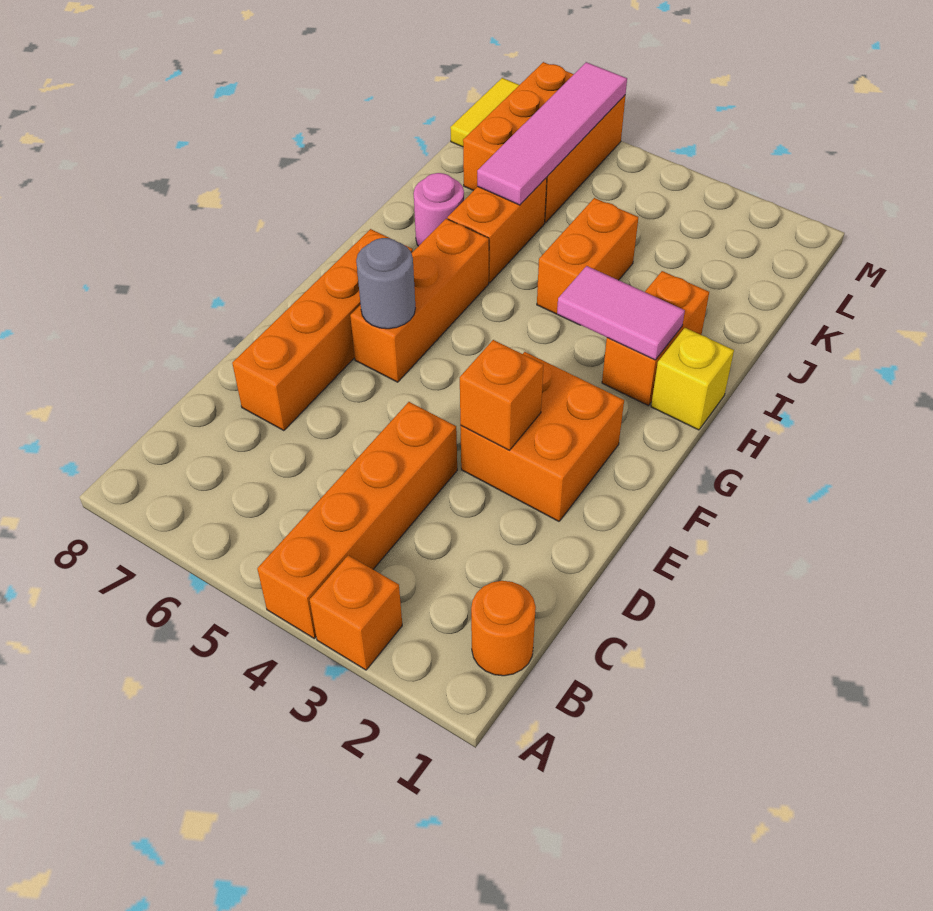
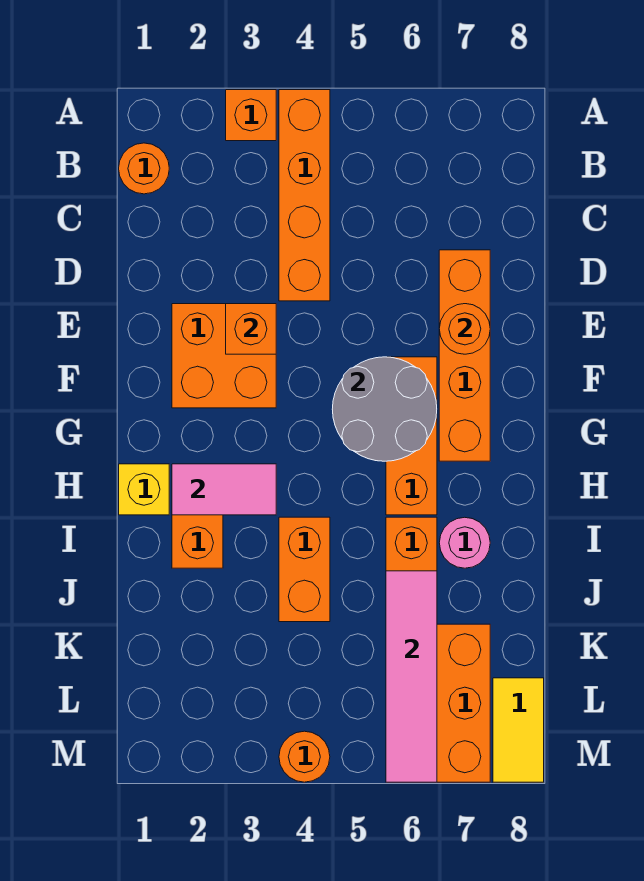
none -> orange round brick E7 level 2
grey round brick F6 level 2 -> grey round brick F5:G6 level 2
none -> orange round brick M4 level 1

